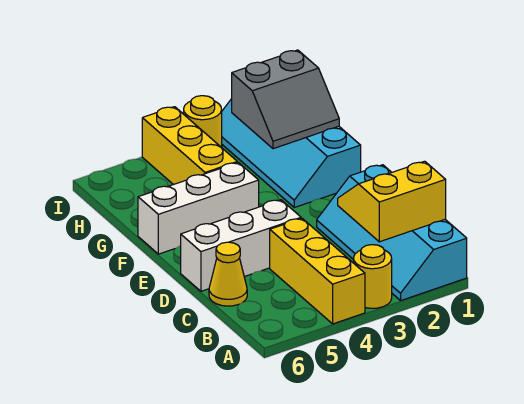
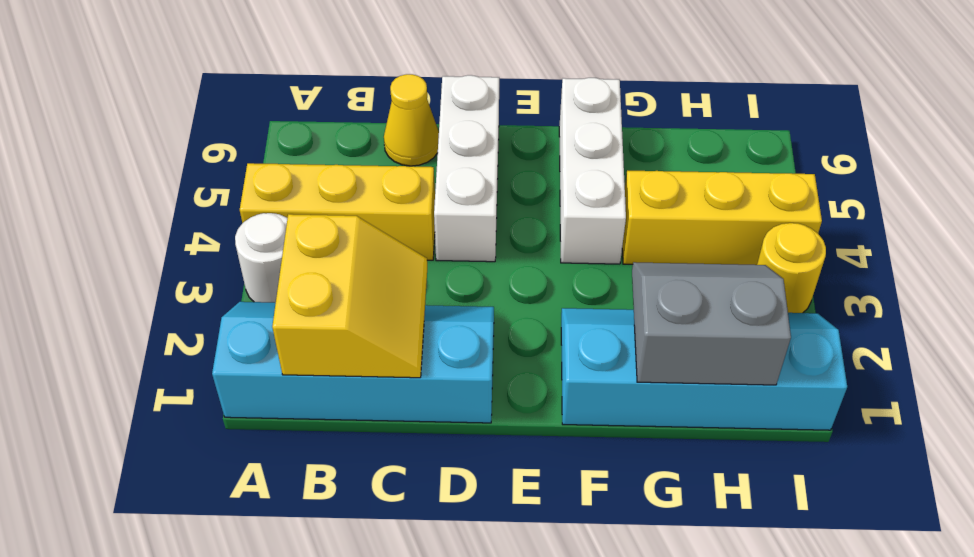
yellow round brick A3 level 1 -> white round brick A3 level 1
grey slope G1:H2 level 2 top H -> grey slope G1:H2 level 2 top 1

